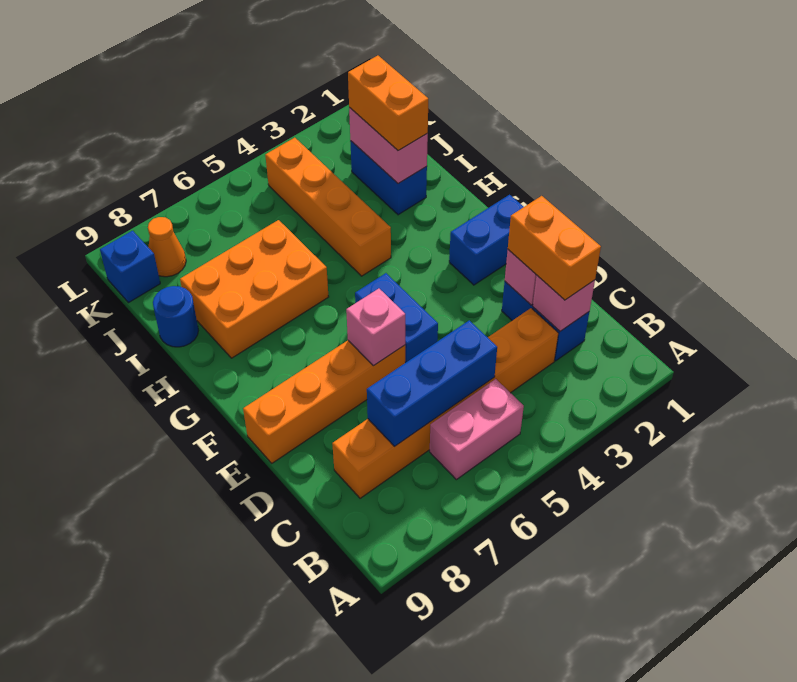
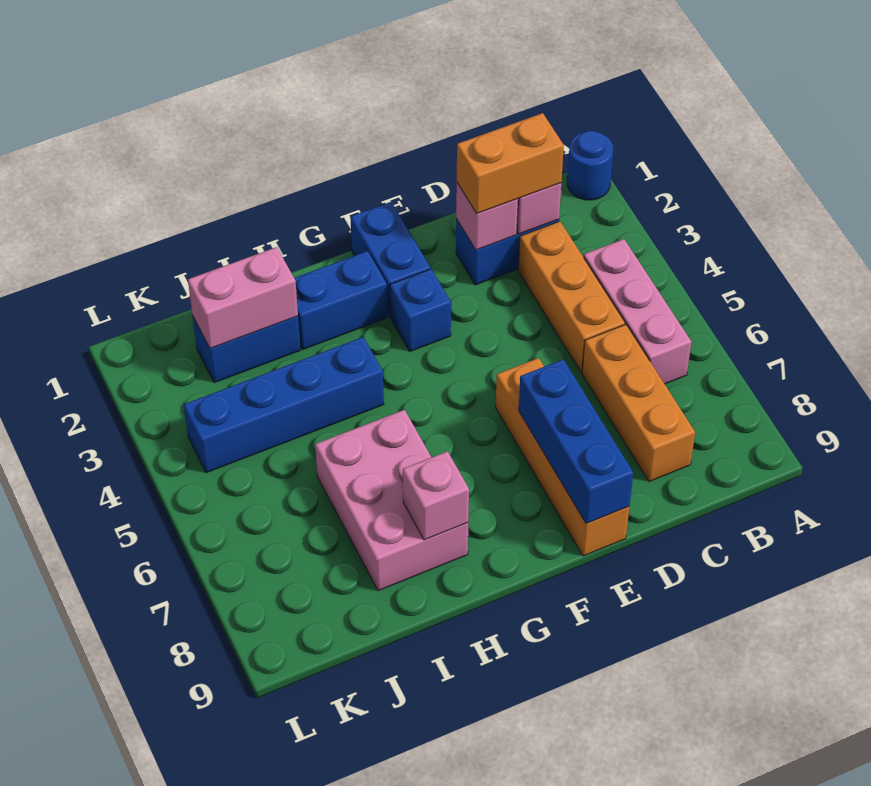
pink brick B5:B6 level 1 -> pink brick B4:B6 level 1
blue brick C5:C7 level 2 -> blue brick E7:E9 level 2
blue brick E5:F5 level 1 -> blue brick G2:H2 level 1
pink brick E6 level 2 -> pink brick H8 level 2
orange brick H4:K4 level 1 -> blue brick H4:K4 level 1
orange brick H6:I8 level 1 -> pink brick H6:I8 level 1
orange brick I2:J2 level 3 -> none
blue round brick I9 level 1 -> blue round brick A1 level 1
orange cone K8 level 1 -> none
blue brick K9 level 1 -> blue brick F3 level 1

